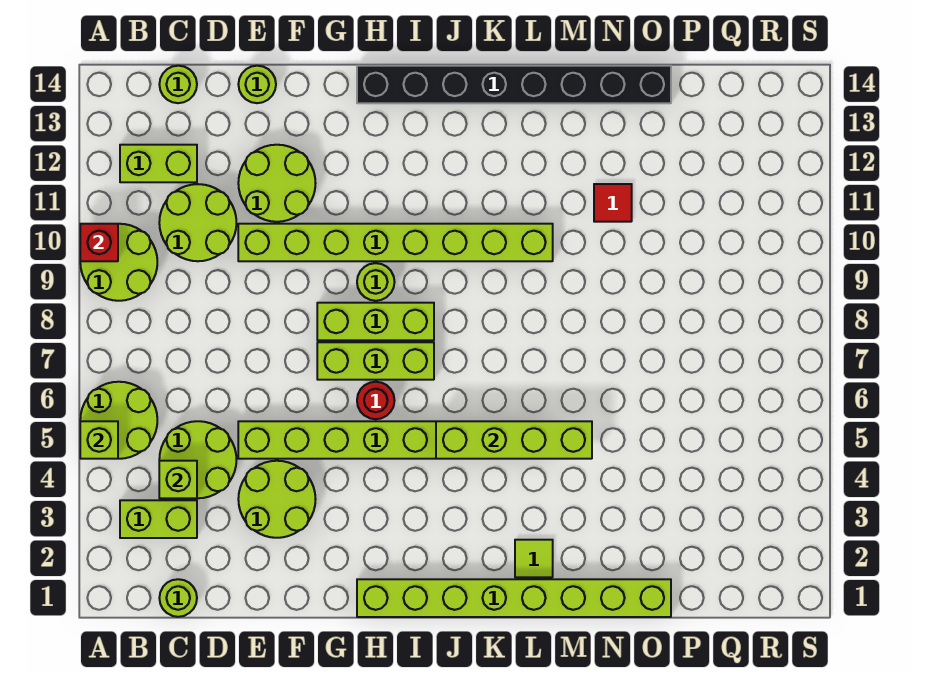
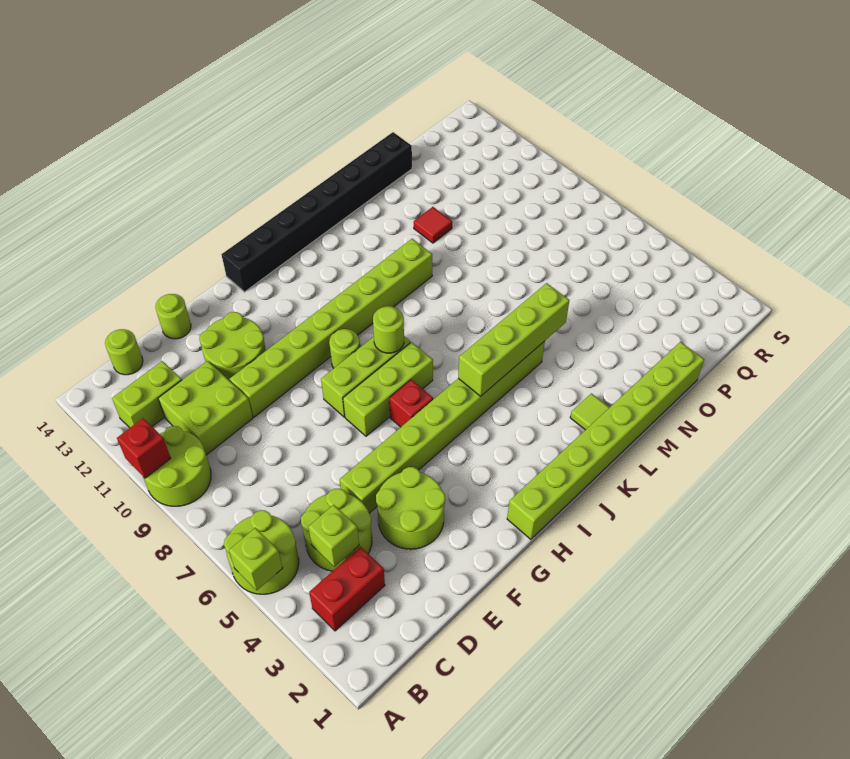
lime brick B3:C3 level 1 -> red brick B3:C3 level 1
lime round brick C1 level 1 -> lime round brick I8 level 2
lime round brick C10:D11 level 1 -> lime brick C10:D11 level 1
red round brick H6 level 1 -> red brick H6 level 1

